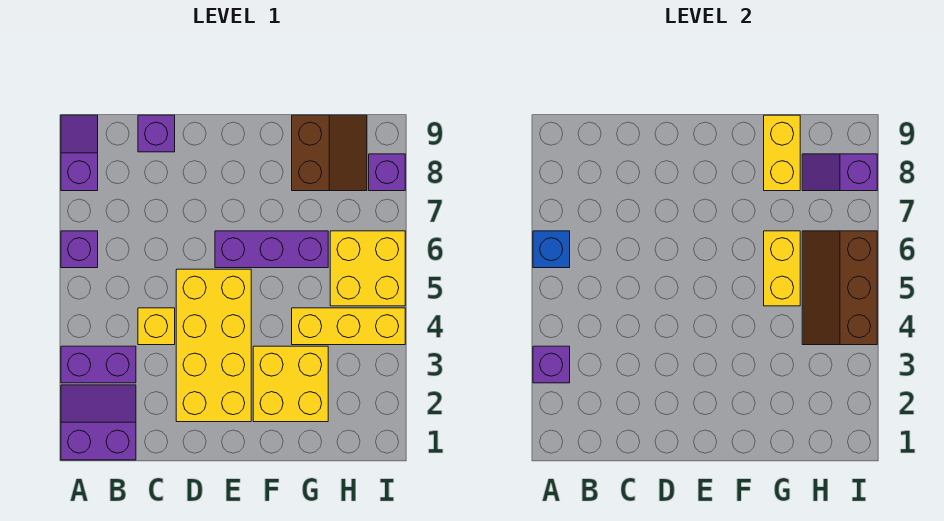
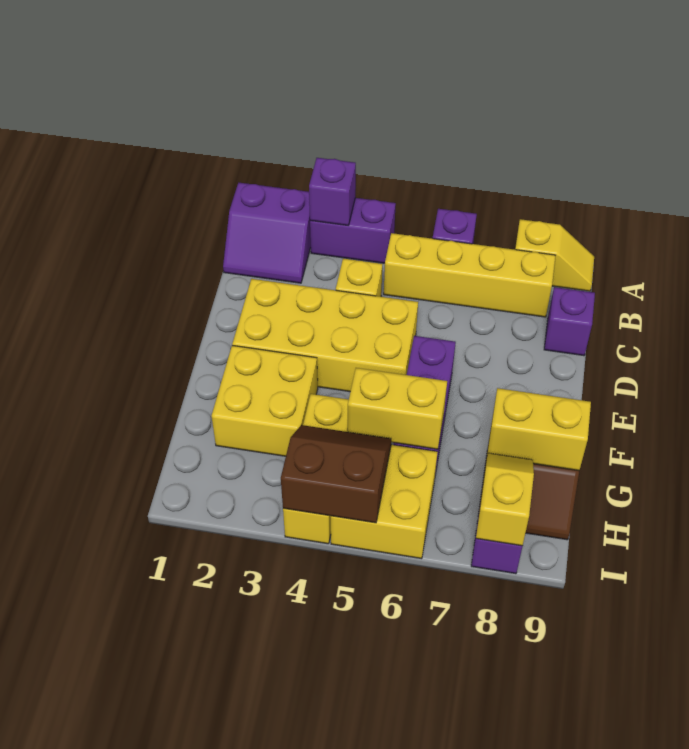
purple slope A1:B2 level 1 top 1 -> purple slope A1:B2 level 1 top A
purple brick A3:B3 level 1 -> purple brick A3:A4 level 1
blue brick A6 level 2 -> none
purple slope A8:A9 level 1 top 8 -> yellow slope A8:A9 level 1 top 8
none -> yellow brick B5:B8 level 1
brown slope H4:I6 level 2 top I -> brown slope H4:I5 level 2 top I
purple slope H8:I8 level 2 top I -> yellow slope H8:I8 level 2 top I

